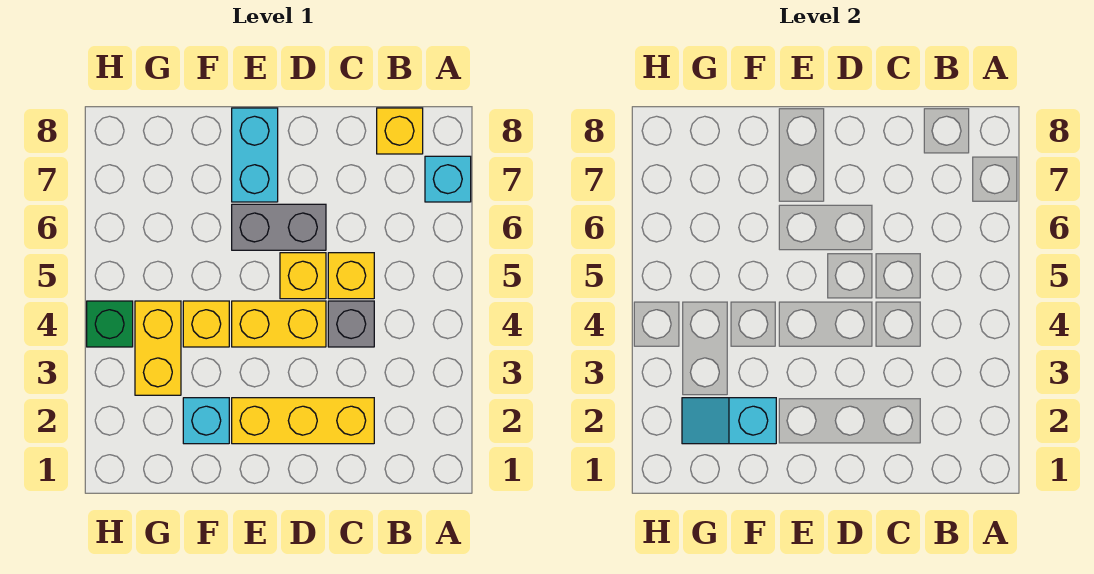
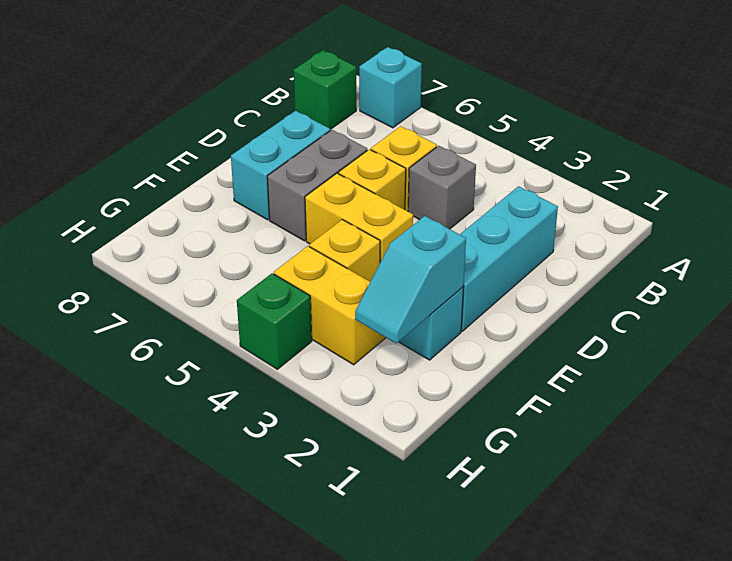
yellow brick B8 level 1 -> green brick B8 level 1
yellow brick C2:E2 level 1 -> cyan brick C2:E2 level 1
yellow brick D4:E4 level 1 -> yellow brick E4:E5 level 1
cyan brick E7:E8 level 1 -> cyan brick D7:E7 level 1

